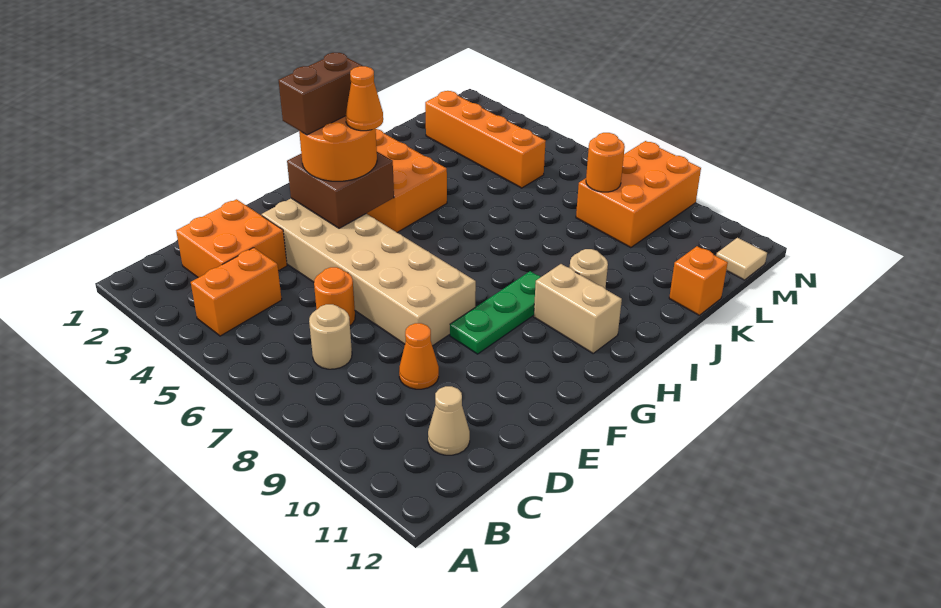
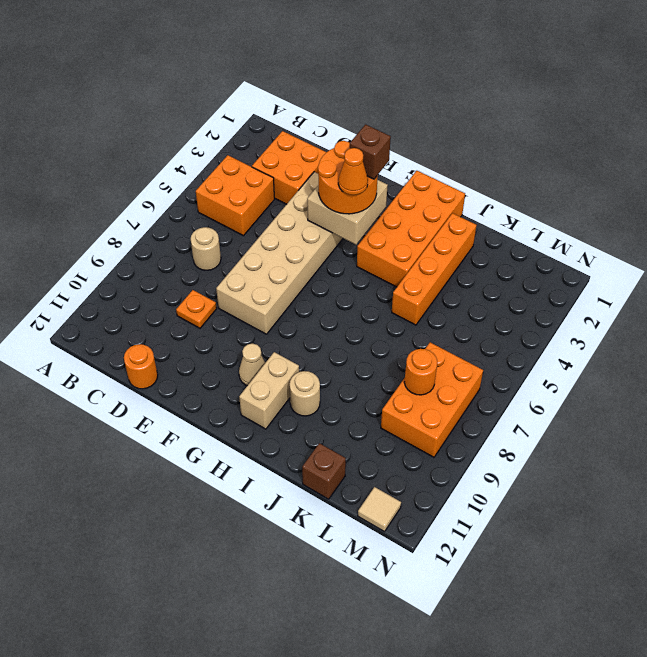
orange brick B4:C4 level 1 -> orange brick B4:C5 level 1
tan cone C11 level 1 -> tan cone G10 level 1
orange round brick D6 level 1 -> orange round brick D12 level 1
orange cone D9 level 1 -> orange plate D9 level 1
brown brick F3:G4 level 2 -> tan brick F3:G4 level 2
brown brick F3:G3 level 4 -> brown brick G3 level 4
green plate F9:H9 level 1 -> none
orange brick K12 level 1 -> brown brick K12 level 1
orange brick L2:L5 level 1 -> orange brick J2:J5 level 1
orange brick L8:N9 level 1 -> orange brick L7:M9 level 1

